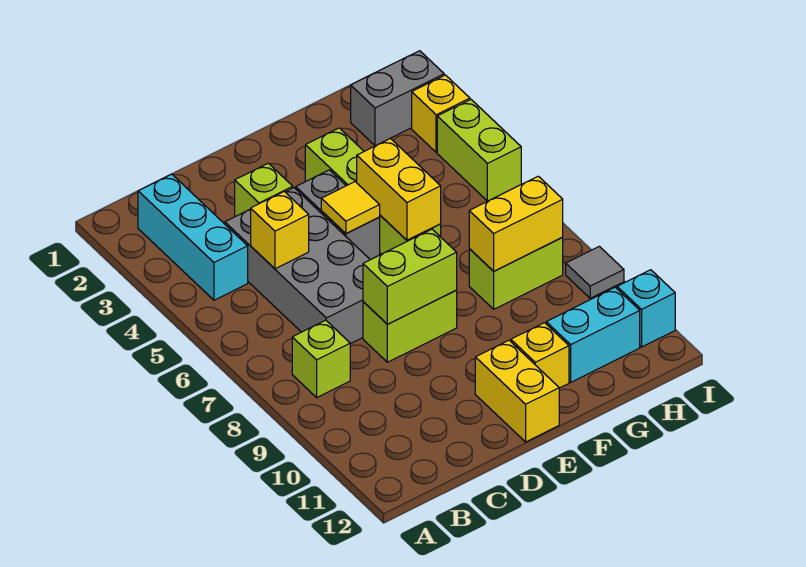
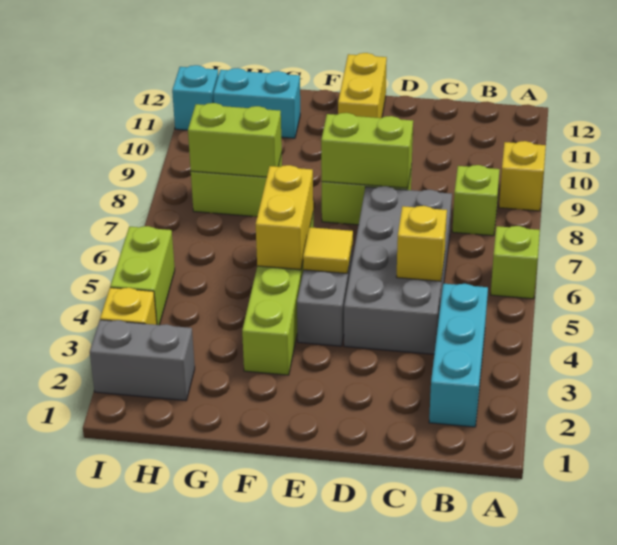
lime brick D3 level 1 -> lime brick A6 level 1
yellow brick F11 level 1 -> yellow brick A9 level 1
yellow brick G8:H8 level 2 -> lime brick G8:H8 level 2
grey tile I9 level 1 -> none

